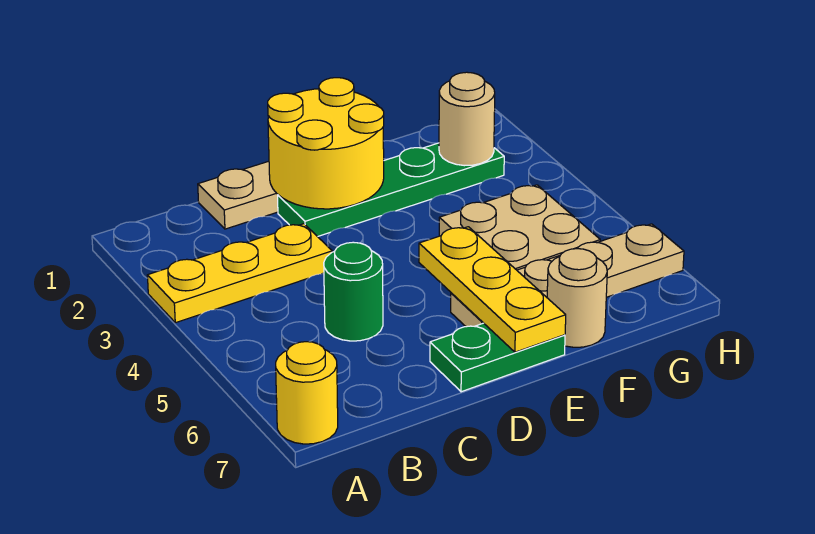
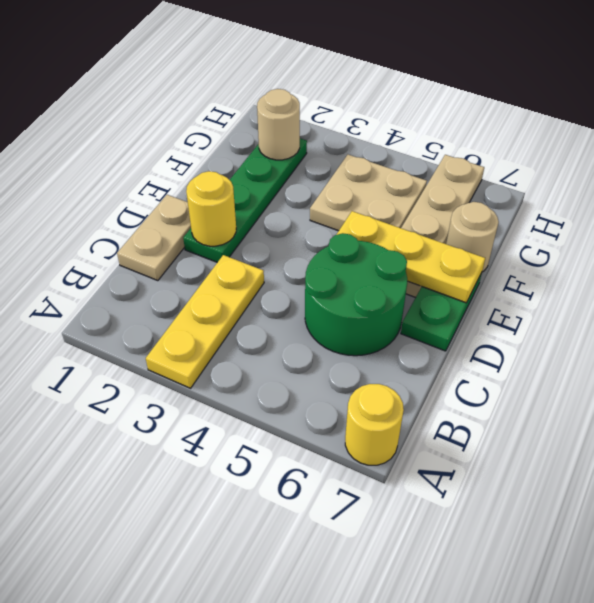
green round brick C5 level 1 -> green round brick C5:D6 level 1
yellow round brick D1:E2 level 2 -> yellow round brick D2 level 2

